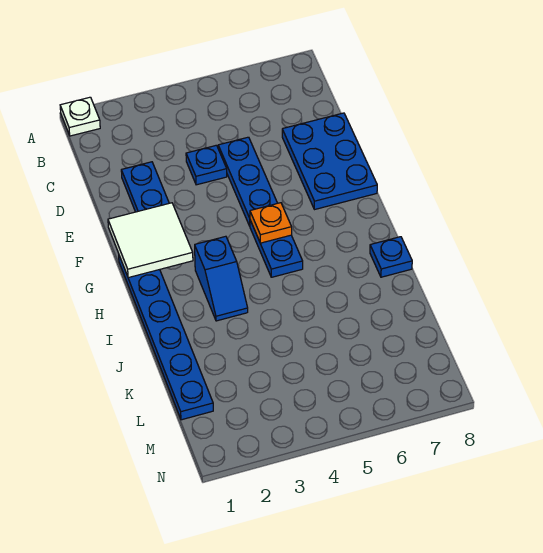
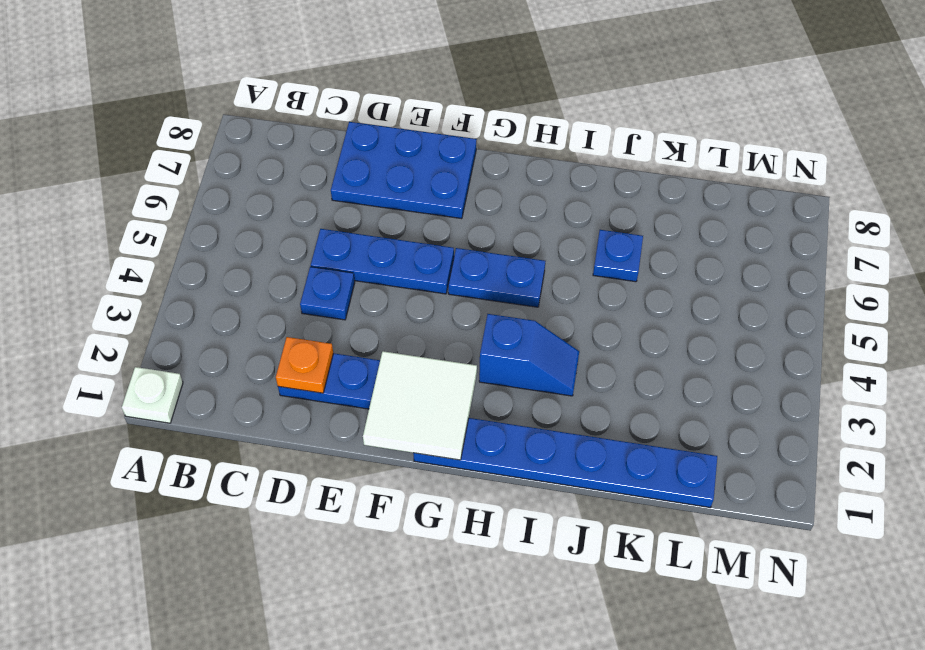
orange plate G5 level 2 -> orange plate D2 level 2
blue plate I8 level 1 -> blue plate J6 level 1

